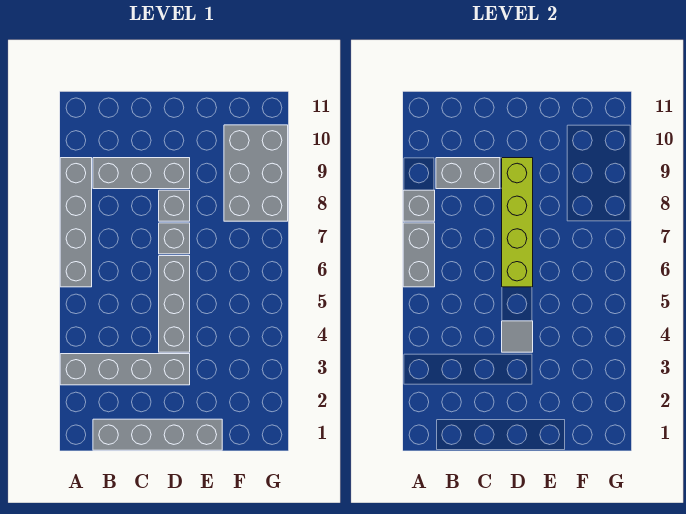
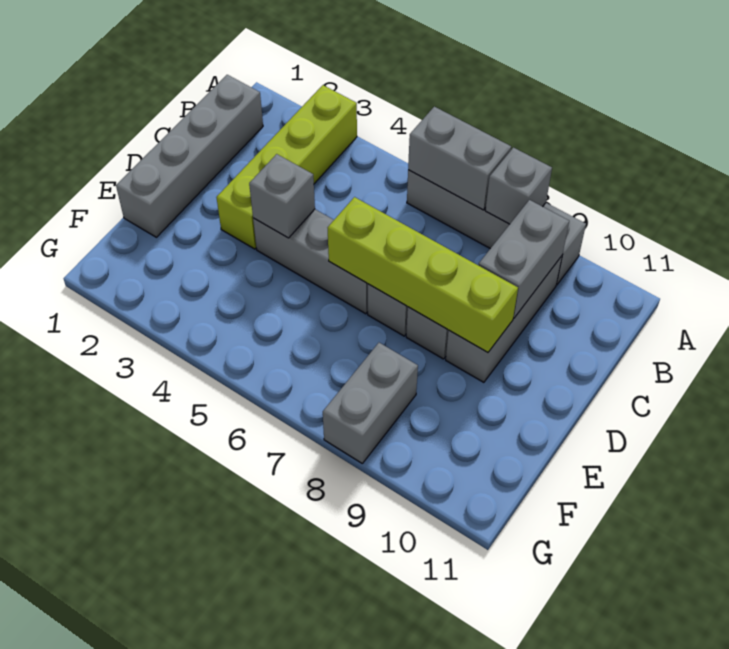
grey brick A3:D3 level 1 -> lime brick A3:D3 level 1
grey tile D4 level 2 -> grey brick D4 level 2
grey brick F8:G10 level 1 -> grey brick F8:G8 level 1

